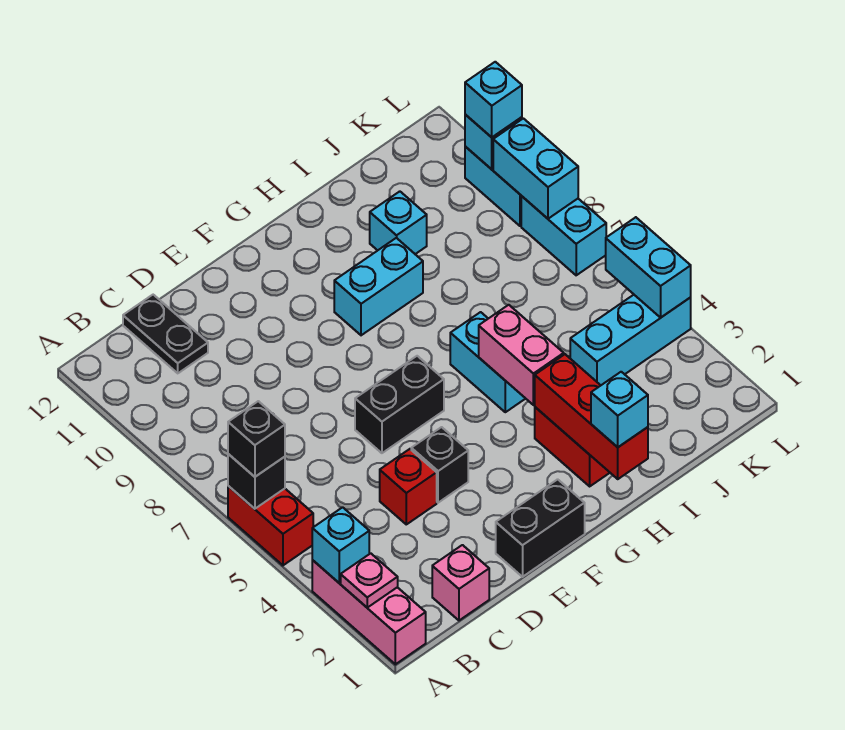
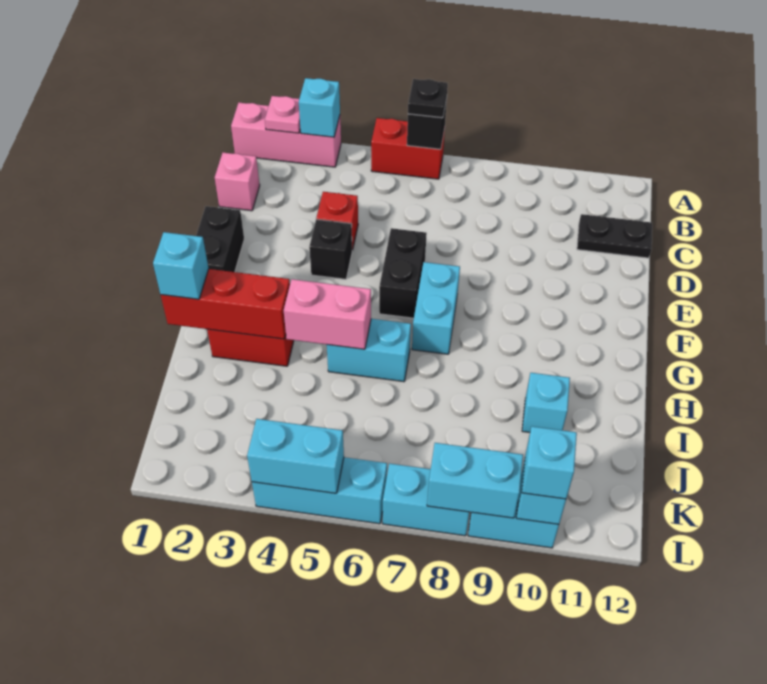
black brick A6 level 3 -> black plate A6 level 3
cyan brick G9:H9 level 1 -> cyan brick F7:G7 level 1
cyan brick J4:L4 level 1 -> cyan brick L4:L6 level 1

